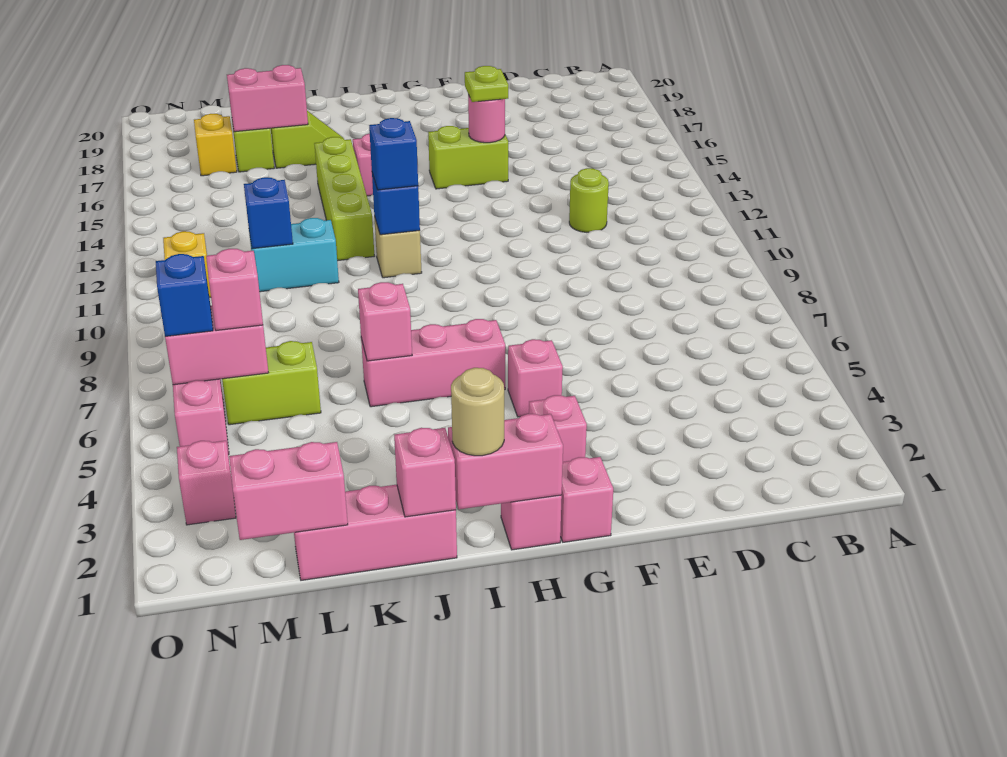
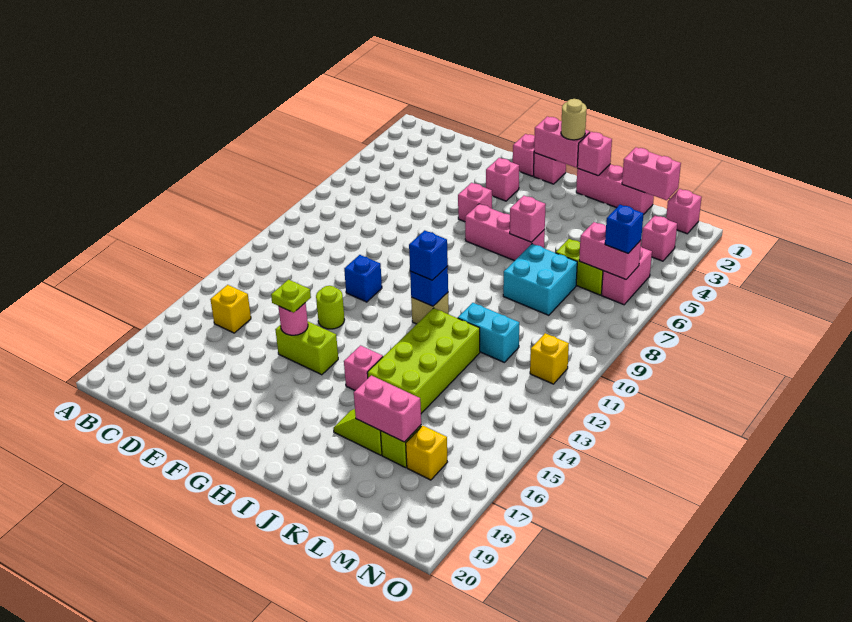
none -> yellow brick C15 level 1
lime round brick D12 level 1 -> lime round brick F13 level 1
lime brick J12:J15 level 1 -> lime brick J12:K15 level 1
none -> cyan brick K7:L8 level 1
blue brick L11 level 2 -> blue brick F11 level 1
pink brick M6 level 3 -> pink brick N1 level 1

